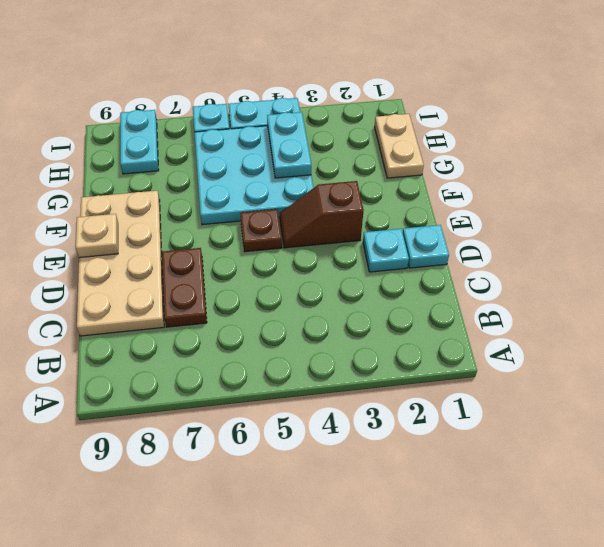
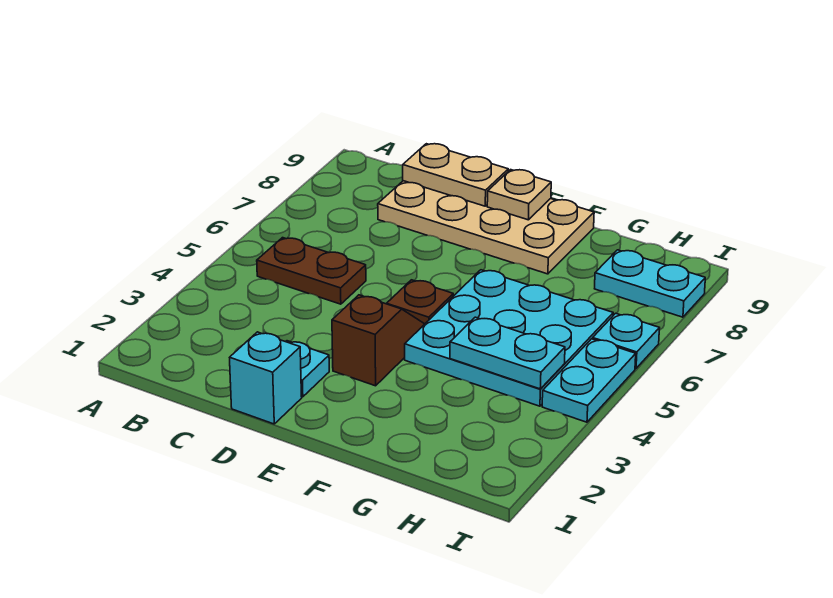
brown plate C7:D7 level 1 -> brown plate B5:C5 level 1
cyan plate D1 level 1 -> cyan brick D1 level 1
tan plate G1:H1 level 1 -> tan plate C9:D9 level 2

